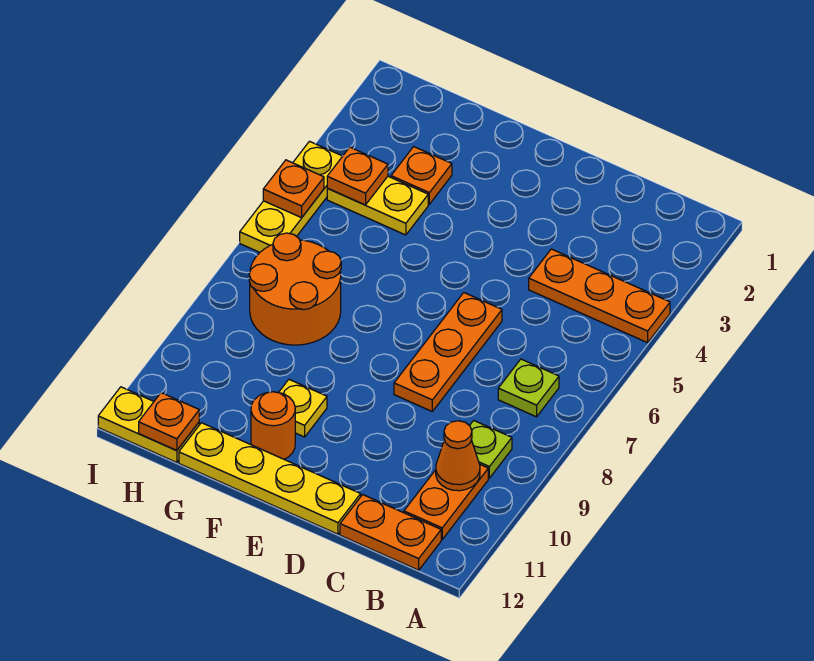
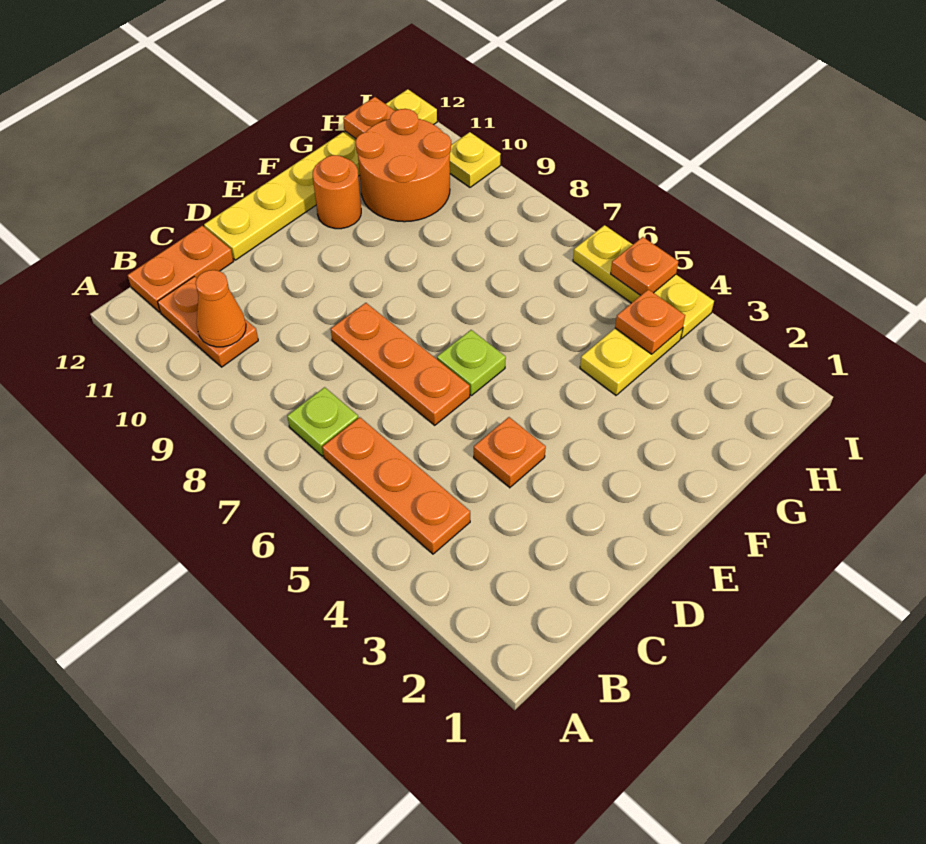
orange plate A4:C4 level 1 -> orange plate B4:B6 level 1
lime plate B9 level 1 -> lime plate E6 level 1
yellow plate F10 level 1 -> yellow plate I10 level 1
orange plate G3 level 1 -> orange plate D4 level 1
orange round brick G7:H8 level 1 -> orange round brick G10:H11 level 1

